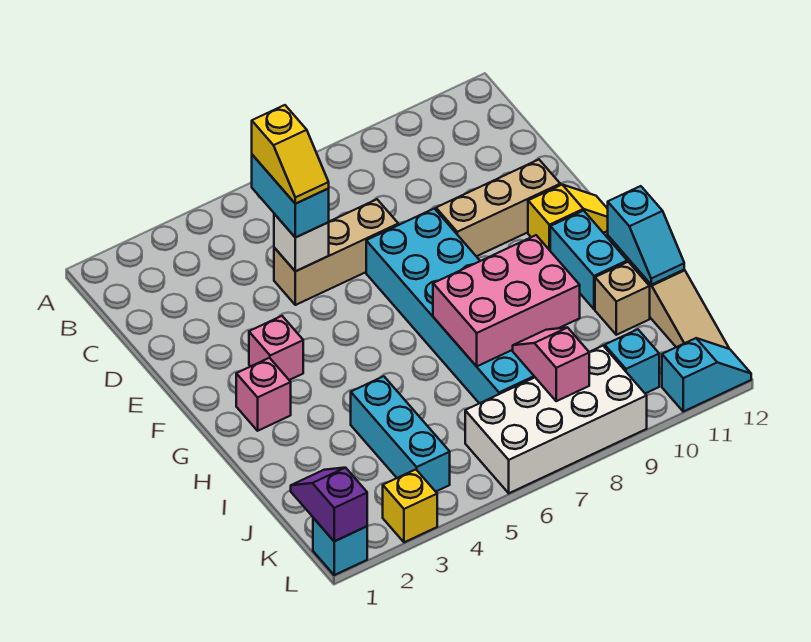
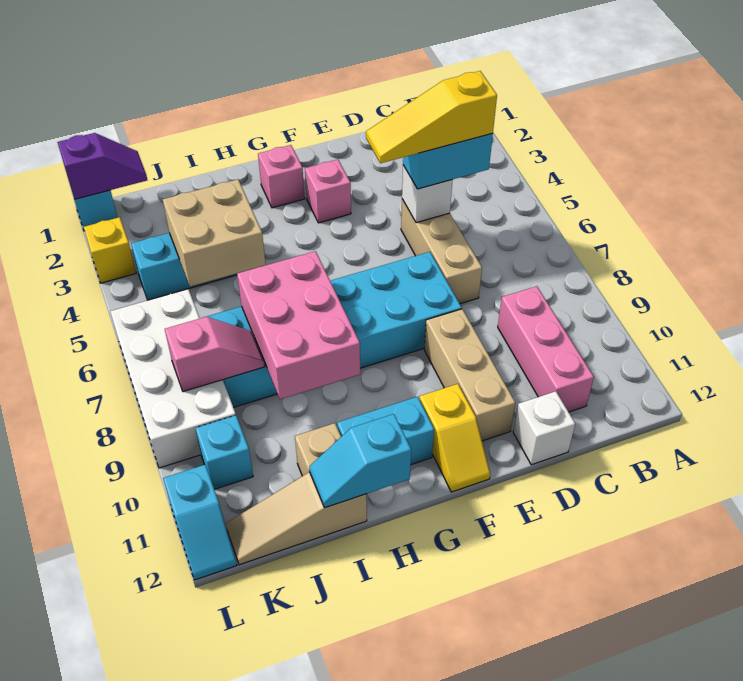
yellow slope C5:D5 level 4 top C -> yellow slope C5:E5 level 4 top C
none -> pink brick C9:C11 level 1
none -> white brick D12 level 1
none -> tan brick I4:J5 level 2

